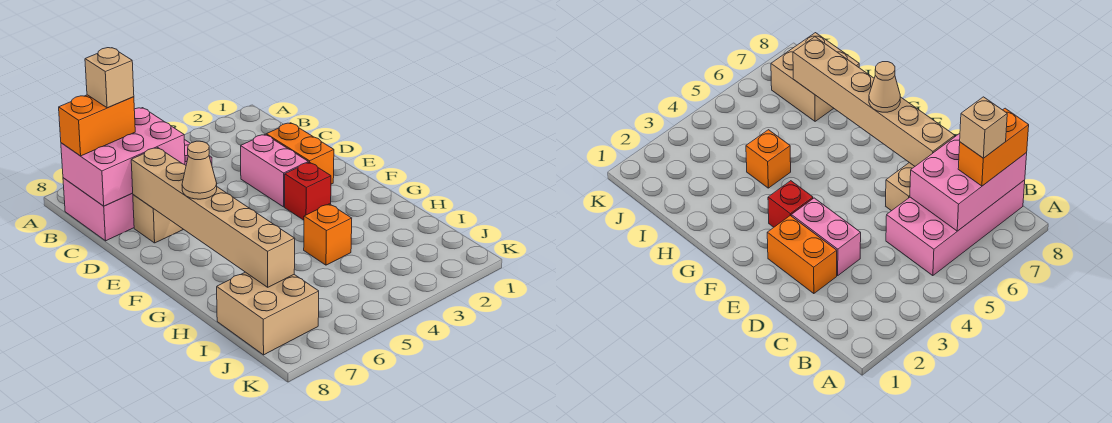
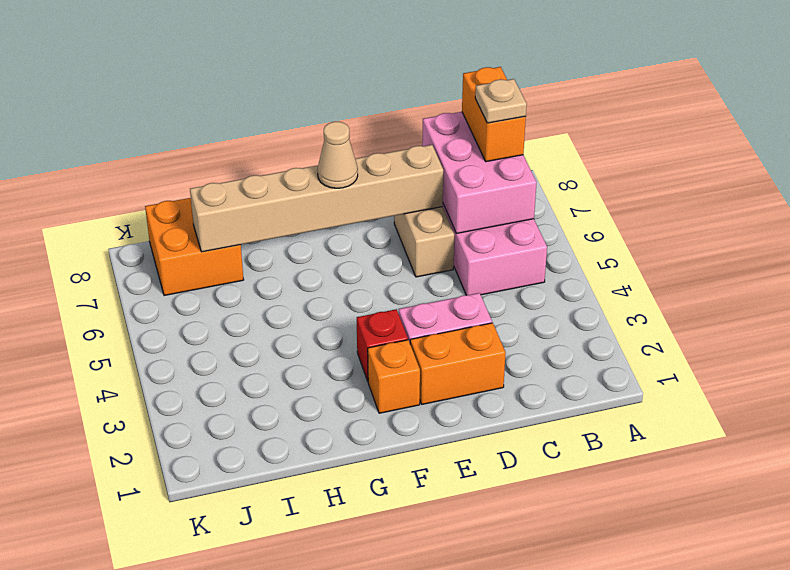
tan brick B7 level 4 -> tan plate B7 level 4
orange brick H4 level 1 -> orange brick F2 level 1
tan brick I7:J8 level 1 -> orange brick I7:J8 level 1

